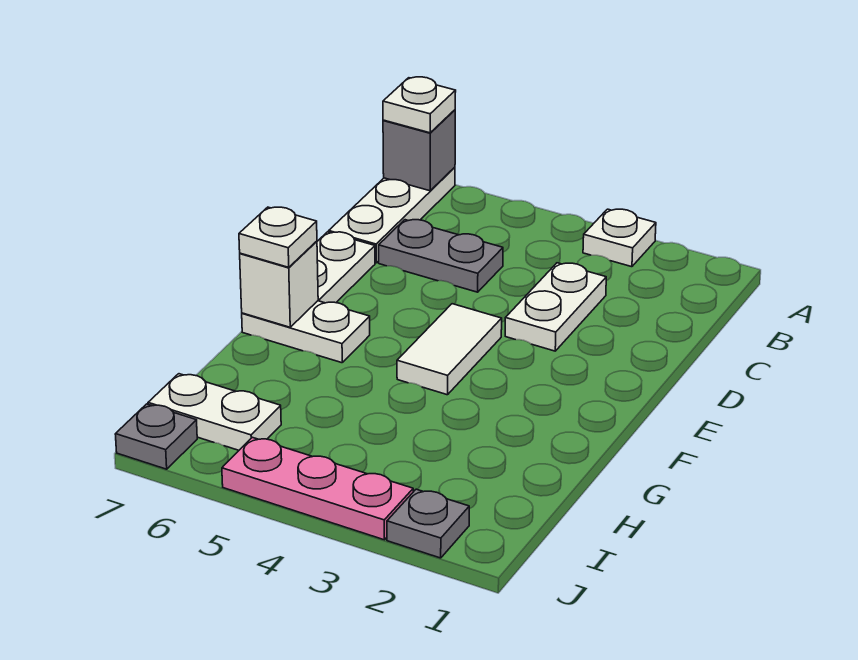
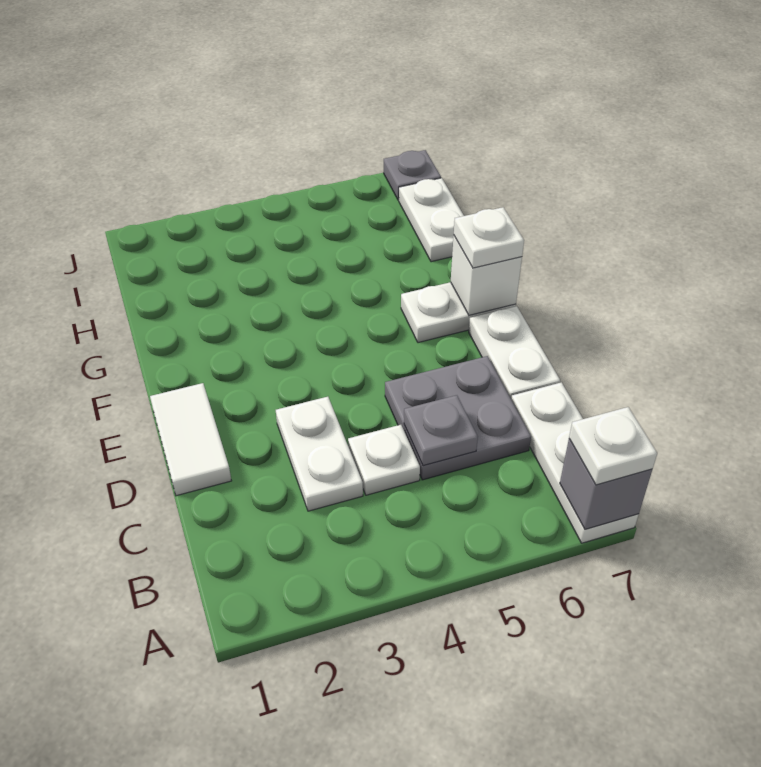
white plate A3 level 1 -> white plate C4 level 1
grey plate C5:C6 level 1 -> grey plate C5:D6 level 1
white tile E4:F4 level 1 -> white tile D1:E1 level 1
white plate I6:I7 level 1 -> white plate H7:I7 level 1
grey plate J2 level 1 -> grey plate C5 level 2
pink plate J3:J5 level 1 -> none

